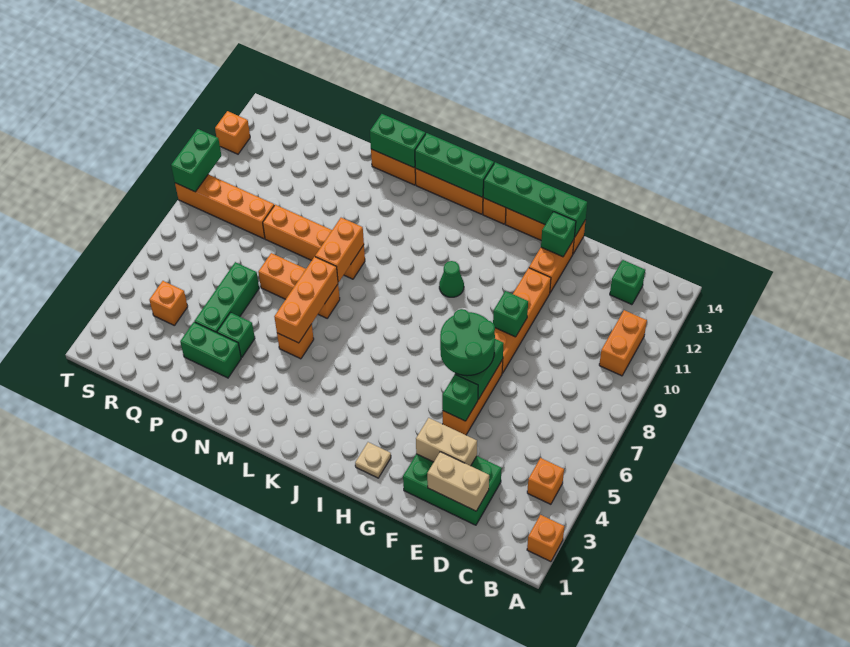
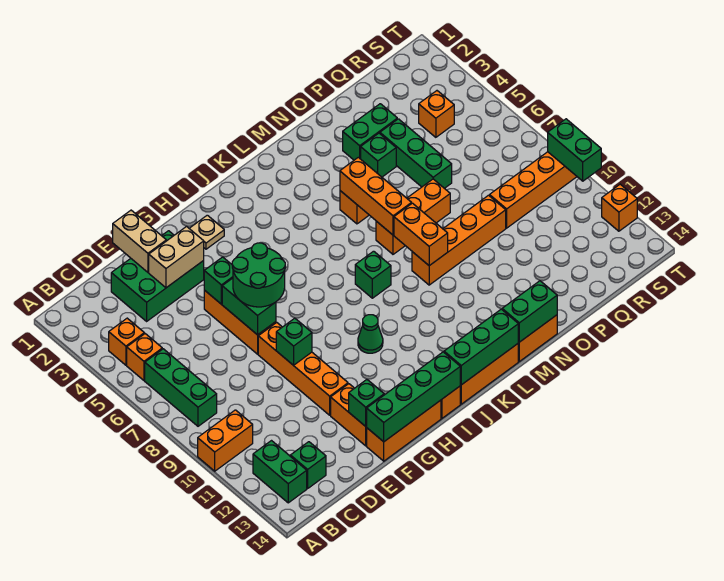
orange brick A2 level 1 -> orange brick B5 level 1
none -> green brick B6:B8 level 1
orange brick B10:B11 level 1 -> orange brick A10:B10 level 1
none -> green brick B12:B13 level 1
tan brick D2:E2 level 2 -> tan brick E1:E2 level 2
none -> green brick K8 level 1

